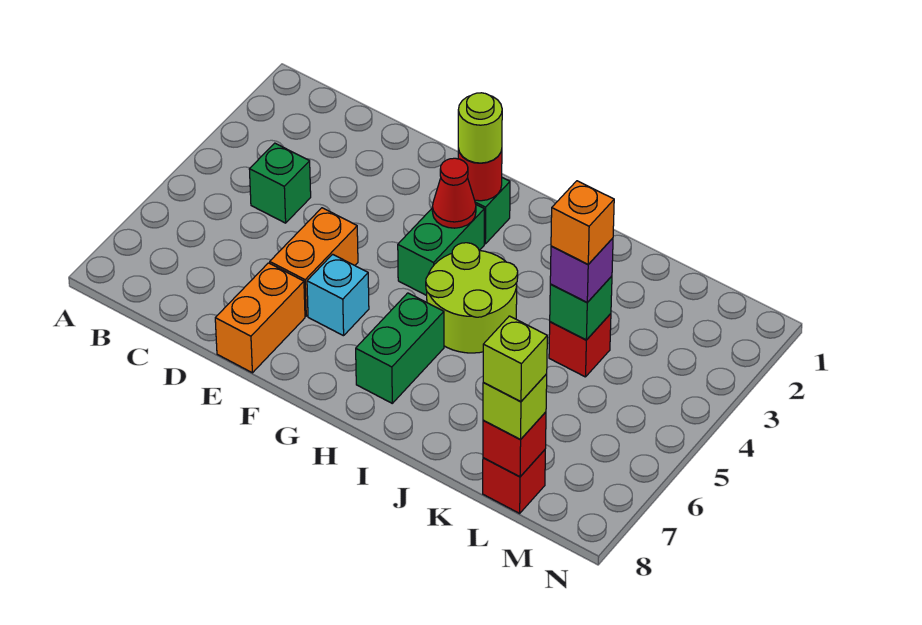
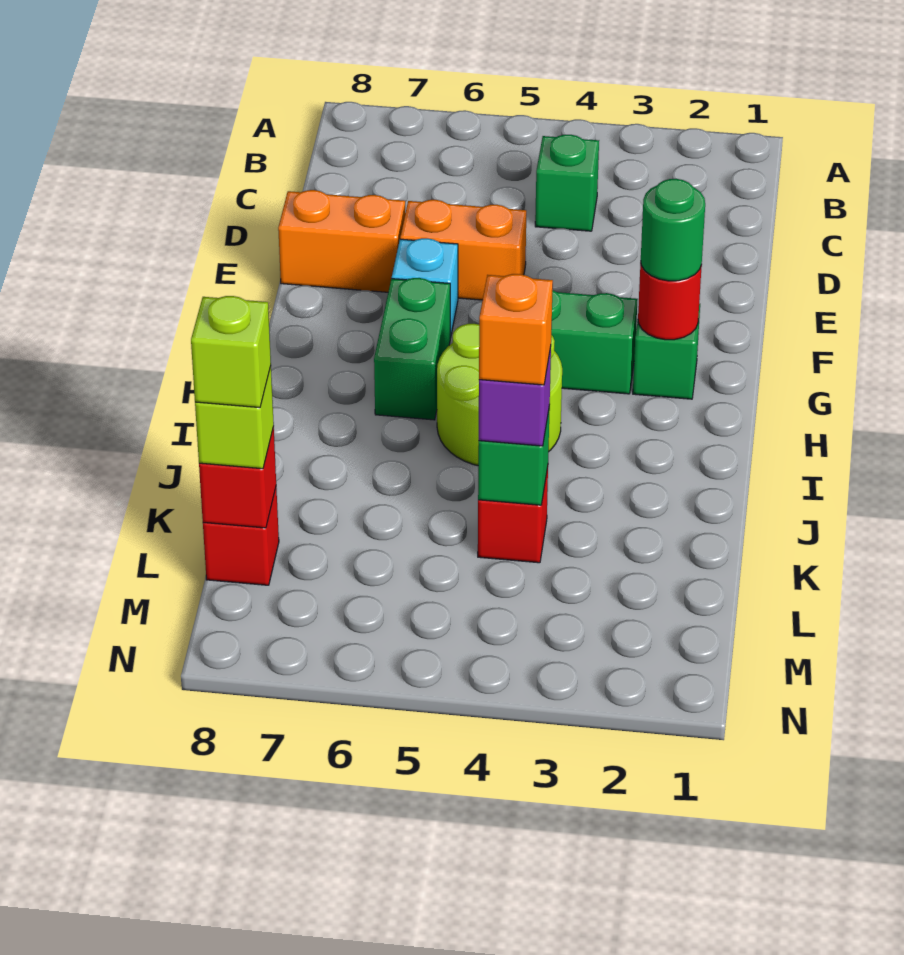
lime round brick G2 level 3 -> green round brick G2 level 3
red cone G3 level 2 -> none
green brick H6:H7 level 1 -> green brick G6:H6 level 1

